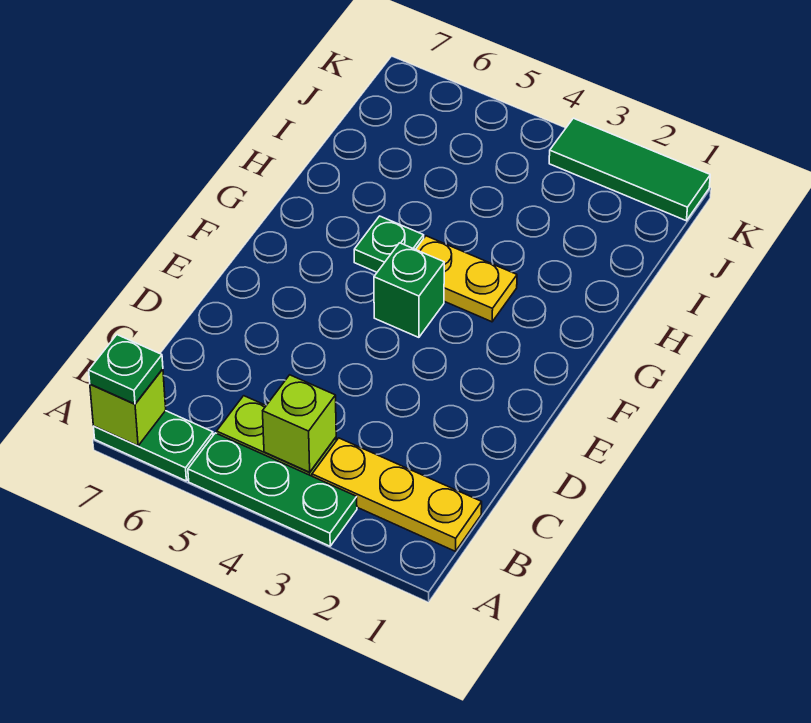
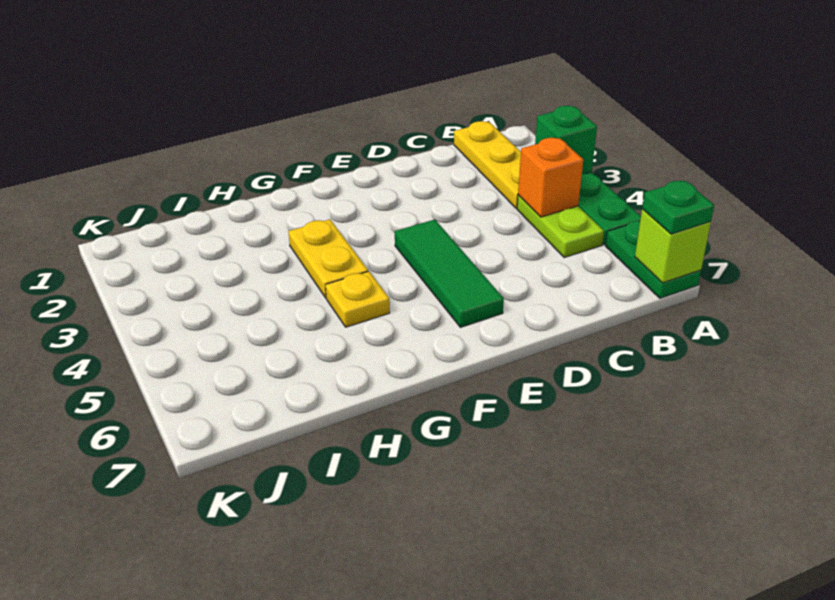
lime brick B4 level 2 -> orange brick B4 level 2
green brick F4 level 1 -> green brick A3 level 2
green plate G5 level 1 -> yellow plate G5 level 1
green tile K1:K3 level 1 -> green tile E4:E6 level 1

